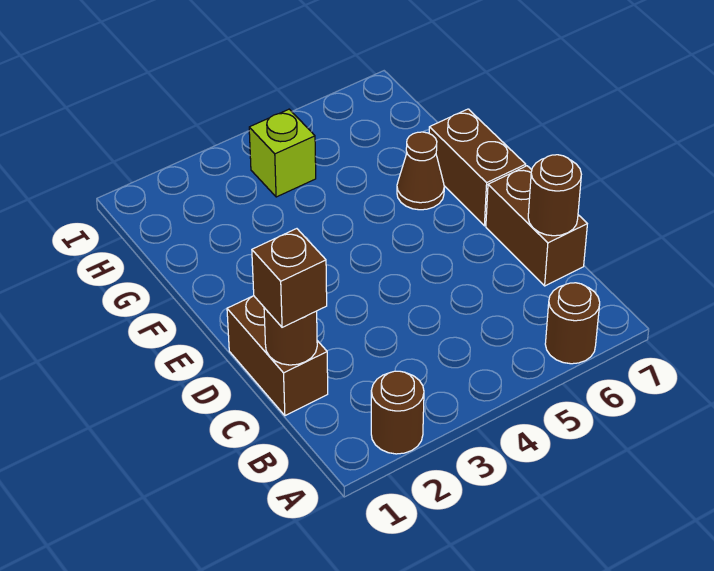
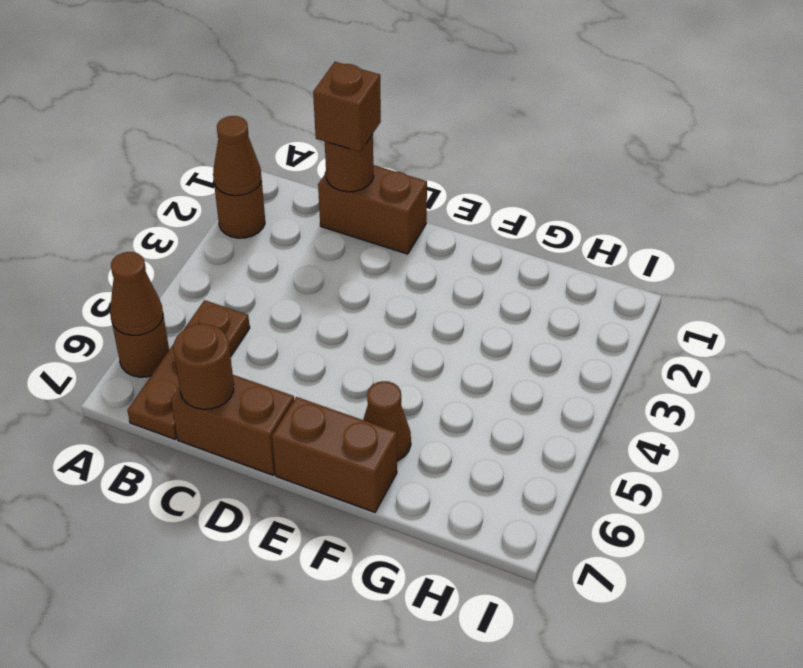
none -> brown cone A2 level 2
none -> brown cone A6 level 2
none -> brown plate B5:B7 level 1
lime brick H4 level 1 -> none

